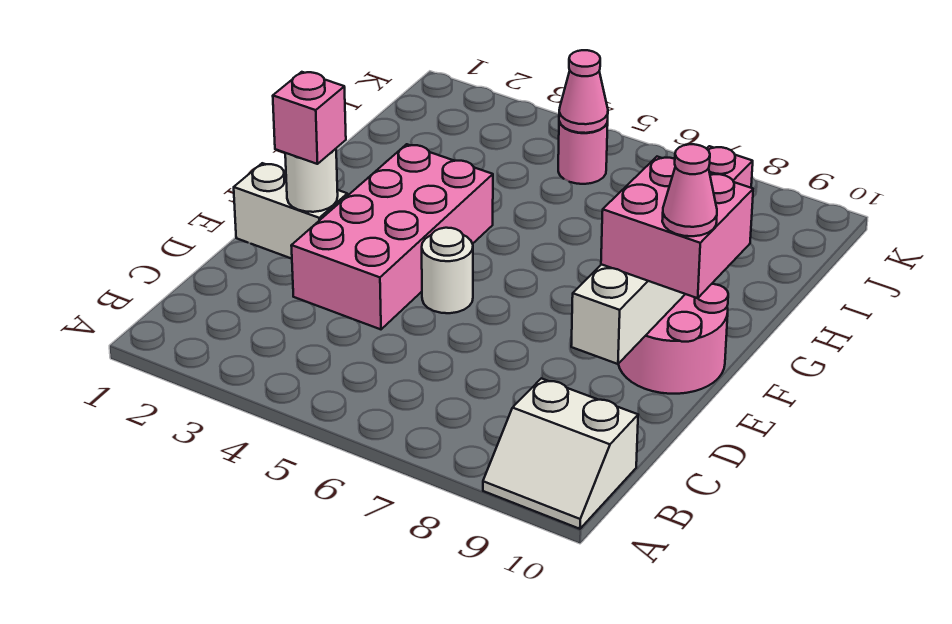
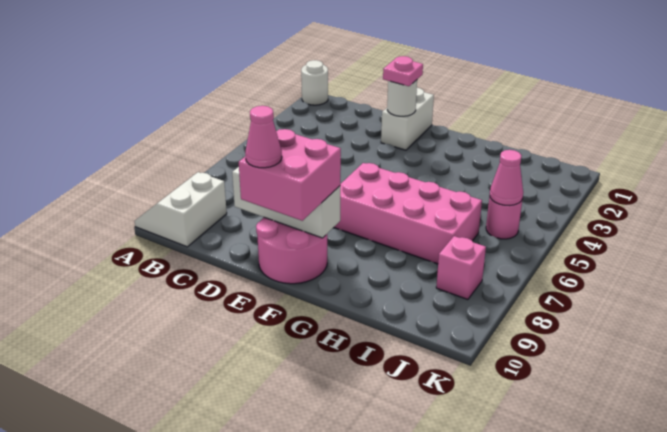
pink brick D3:G4 level 1 -> pink brick F6:I7 level 1
pink brick E2 level 3 -> pink plate E2 level 3
white round brick E5 level 1 -> white round brick A1 level 1

